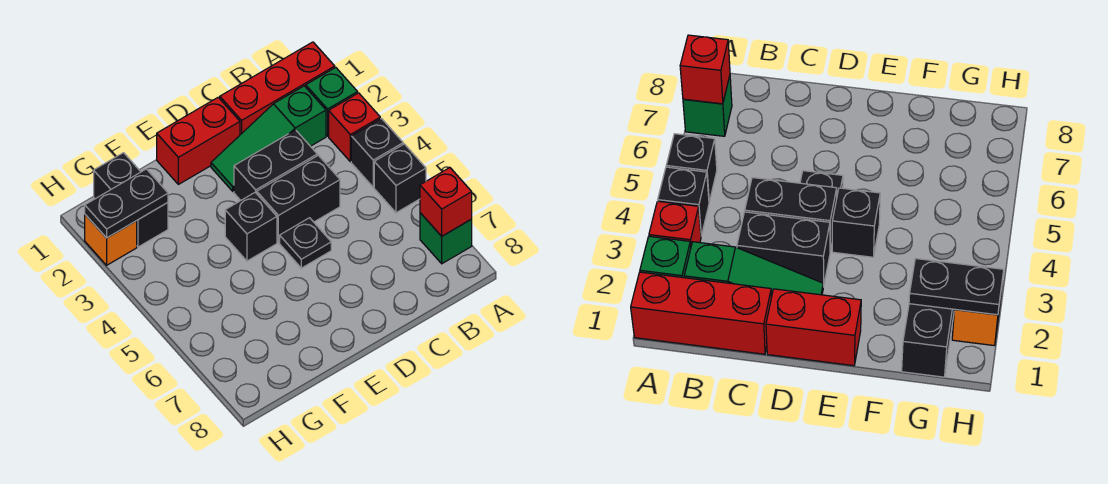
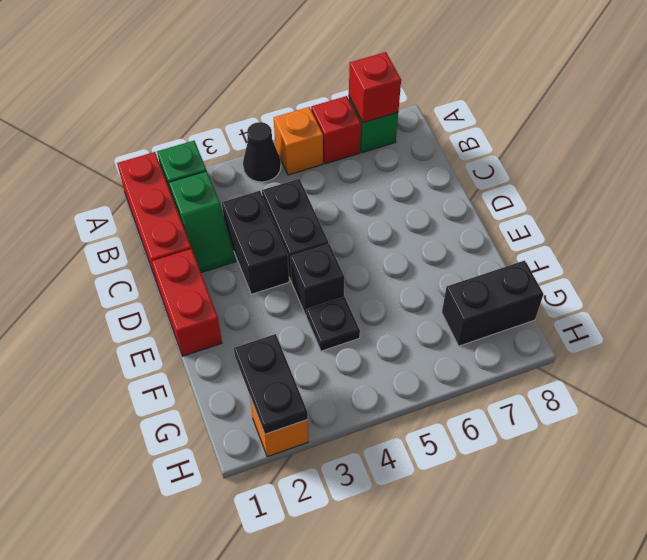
red brick A3 level 1 -> red brick A6 level 1
black brick A4 level 1 -> black cone A4 level 1
black brick A5 level 1 -> orange brick A5 level 1
green slope B2:D2 level 1 top B -> green slope B2:C2 level 1 top B
black plate D5 level 1 -> black plate F4 level 1
black brick G1:G2 level 1 -> black brick G7:G8 level 1

